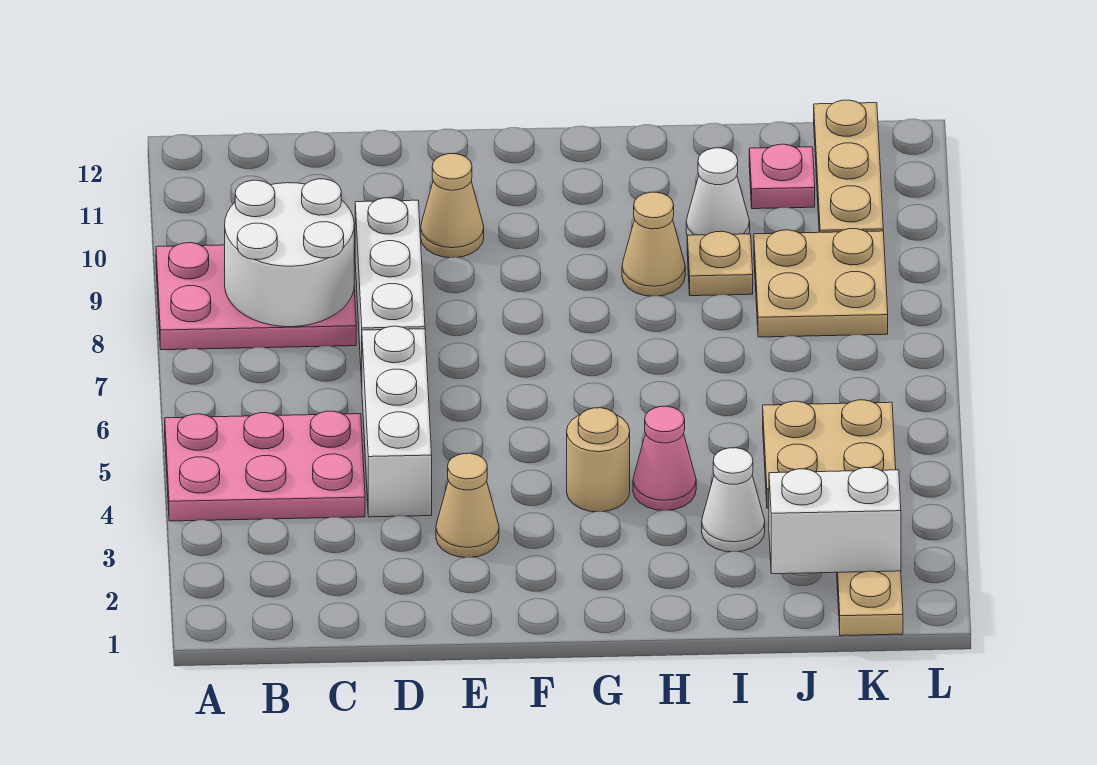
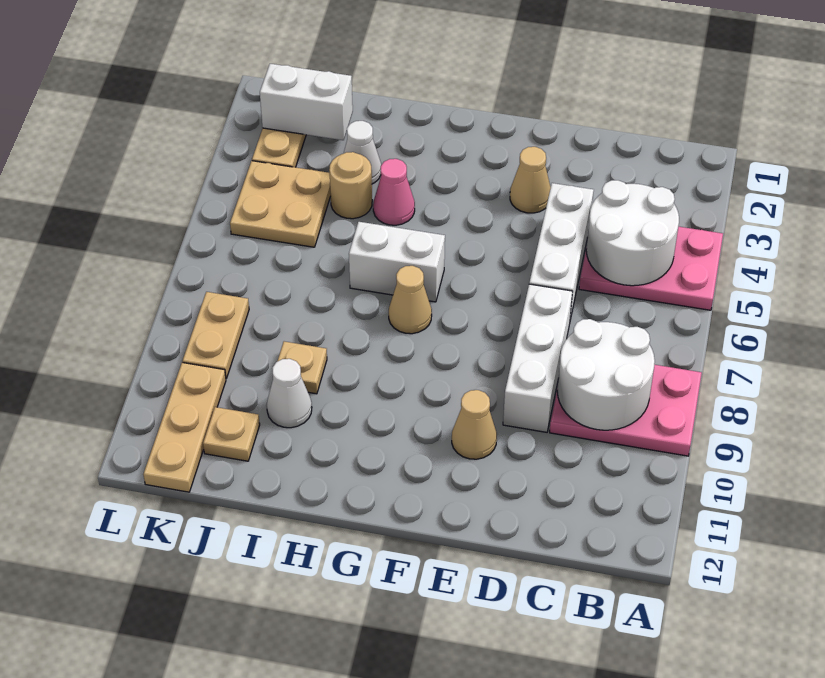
none -> white round brick B4:C5 level 2
tan round brick G4 level 1 -> tan round brick I4 level 1
none -> white brick G6:H6 level 1
tan cone H9 level 1 -> tan cone G7 level 1
tan plate J8:K9 level 1 -> tan plate K8:K9 level 1
pink plate J11 level 1 -> tan plate J11 level 1

